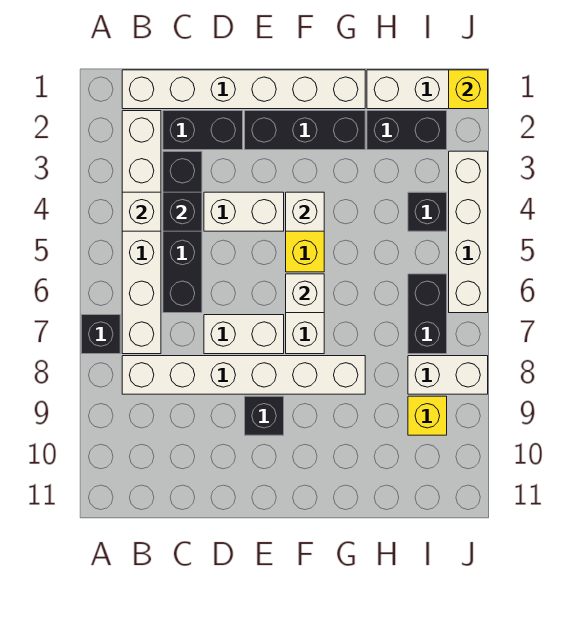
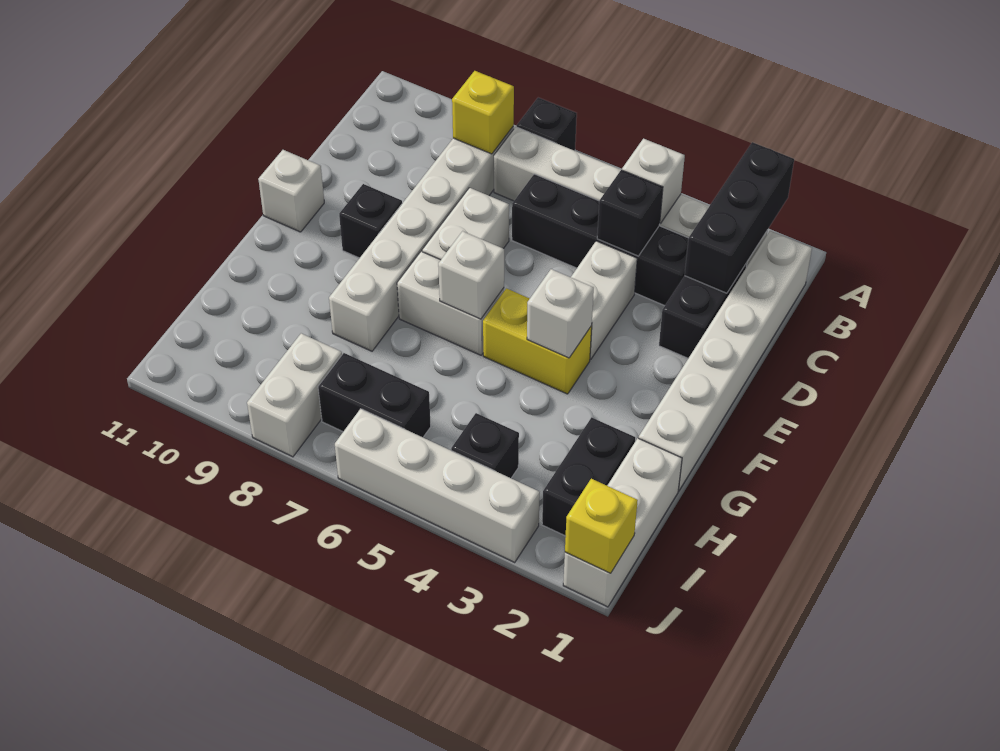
black brick E2:G2 level 1 -> black brick A2:C2 level 2
none -> white brick E11 level 1
yellow brick I9 level 1 -> yellow brick B8 level 2

